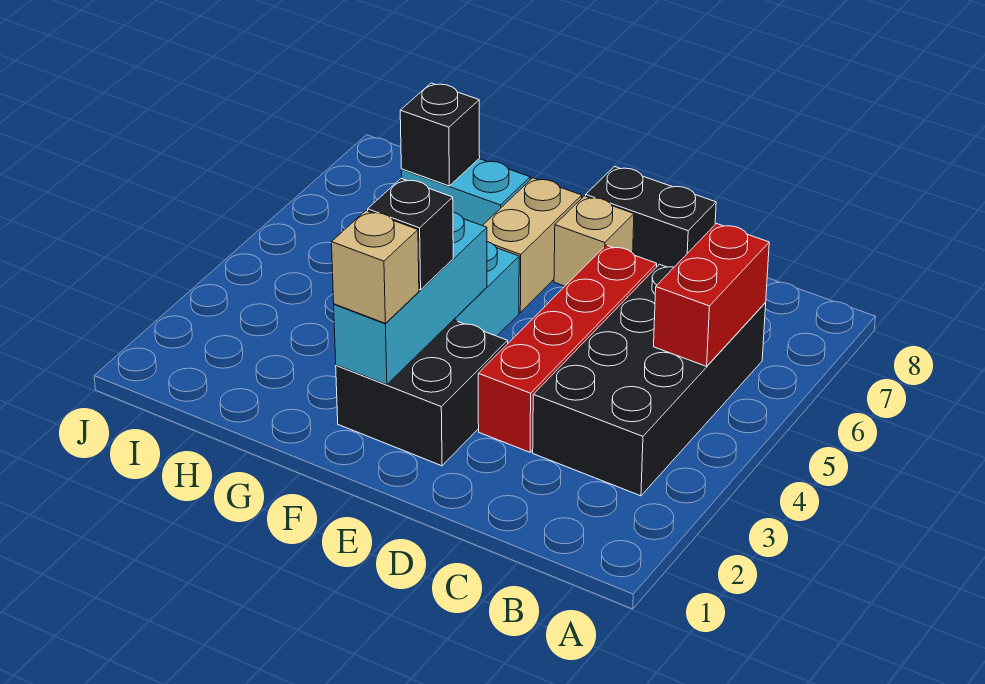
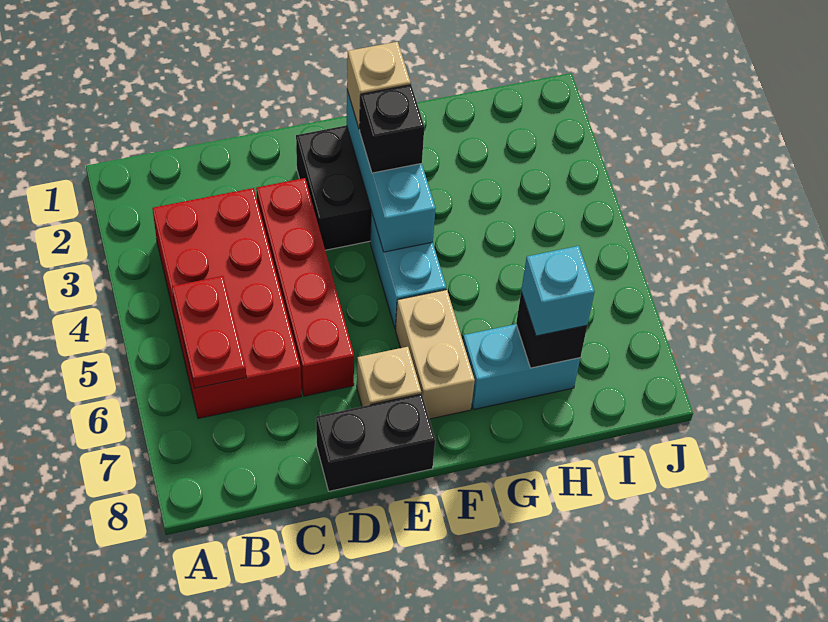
black brick B3:C6 level 1 -> red brick B3:C6 level 1
red brick B5:B6 level 2 -> red plate B5:B6 level 2
none -> cyan brick H7 level 3

